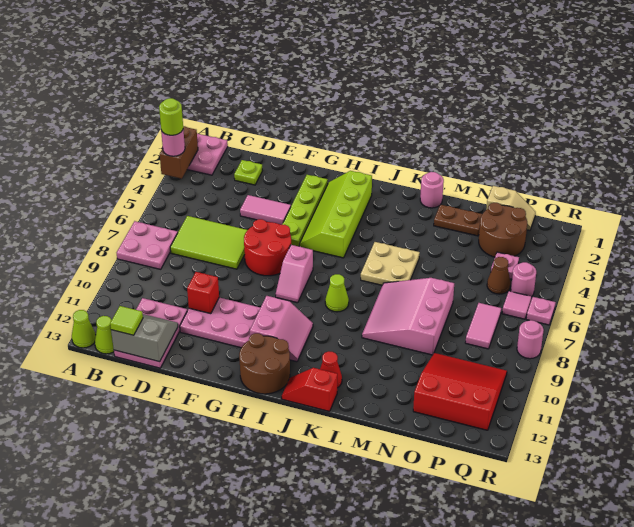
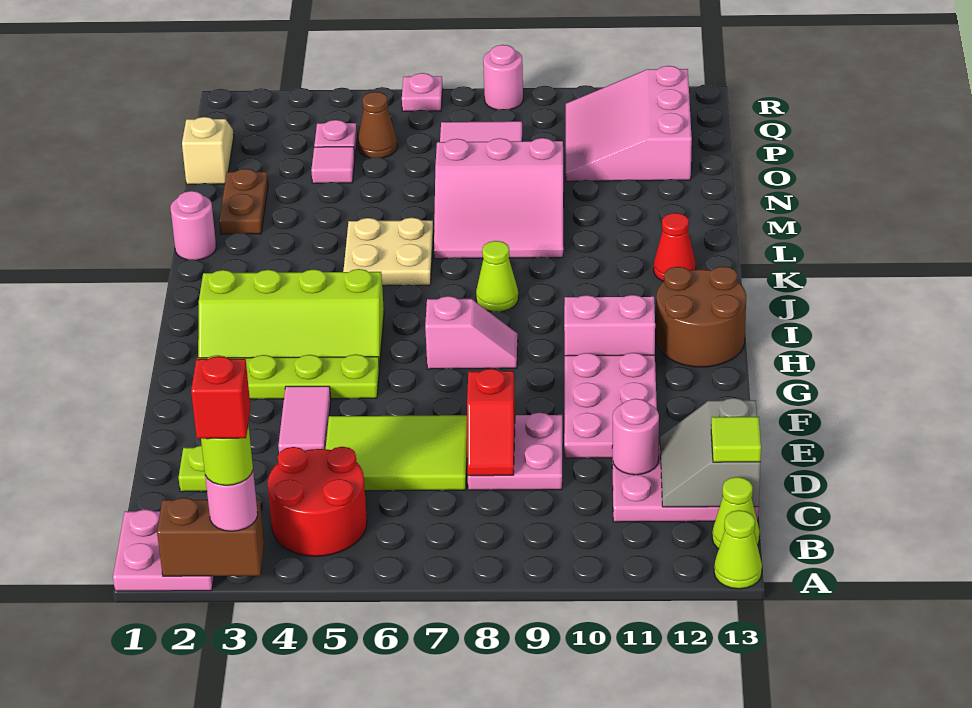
pink plate A7:B8 level 1 -> pink plate D8:E9 level 1
lime tile C6:E7 level 1 -> lime tile D5:E7 level 1
red brick E10 level 2 -> red brick A3 level 5
red round brick F6:G7 level 1 -> red round brick B4:C5 level 1
red slope J13:K13 level 1 top K -> red slope D8:E8 level 2 top E
brown round brick O2:P3 level 1 -> none
red slope O10:Q12 level 1 top 12 -> pink slope O10:Q12 level 1 top 12
pink round brick Q5 level 1 -> pink round brick D11 level 2
pink tile Q6 level 1 -> pink tile O4 level 1

